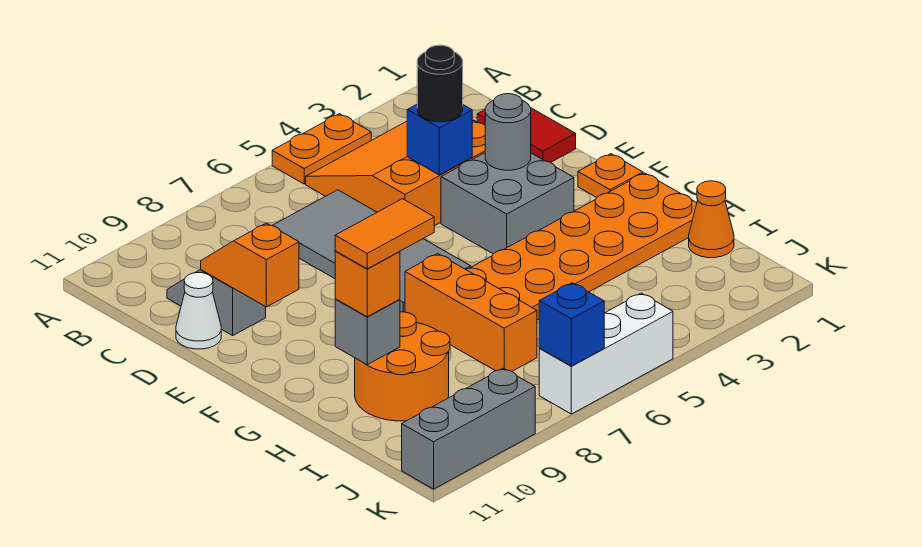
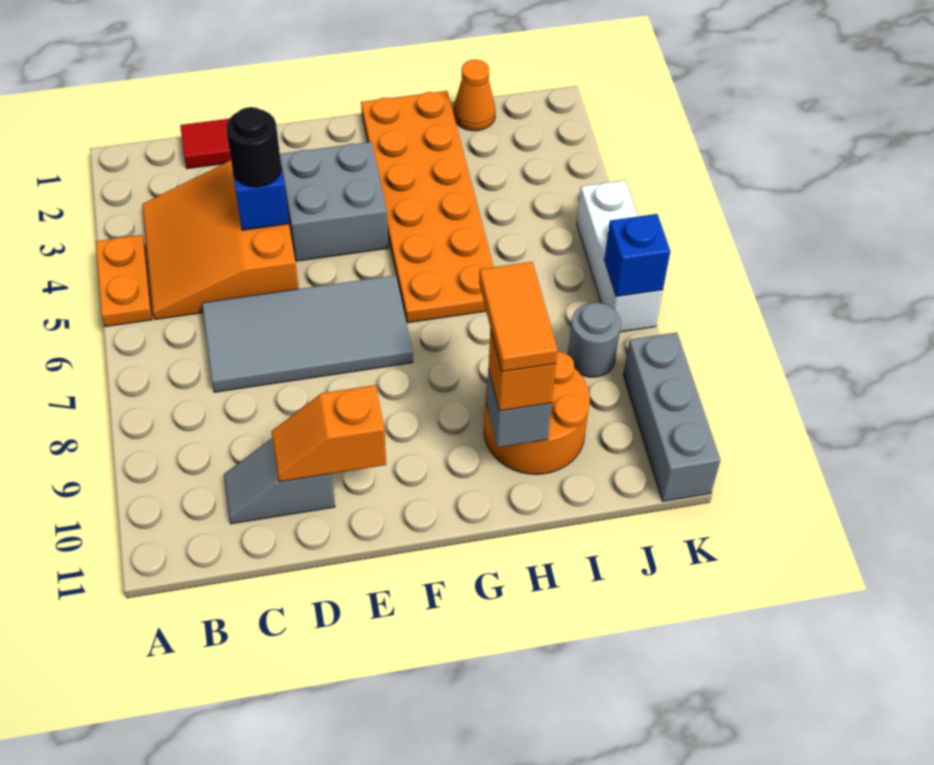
white cone D11 level 1 -> none
grey round brick E3 level 2 -> grey round brick J8 level 1
orange plate F1 level 1 -> none
orange brick G7:I7 level 1 -> none

